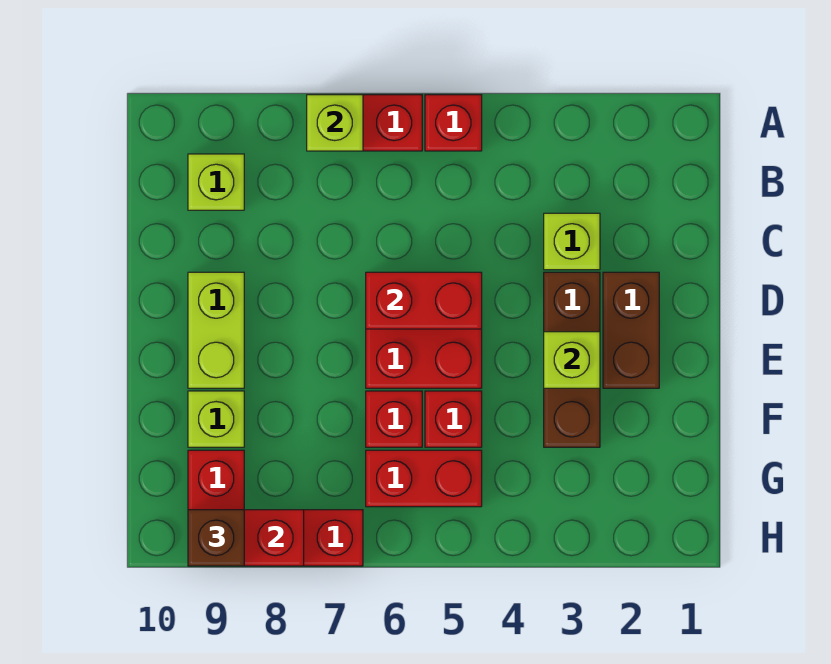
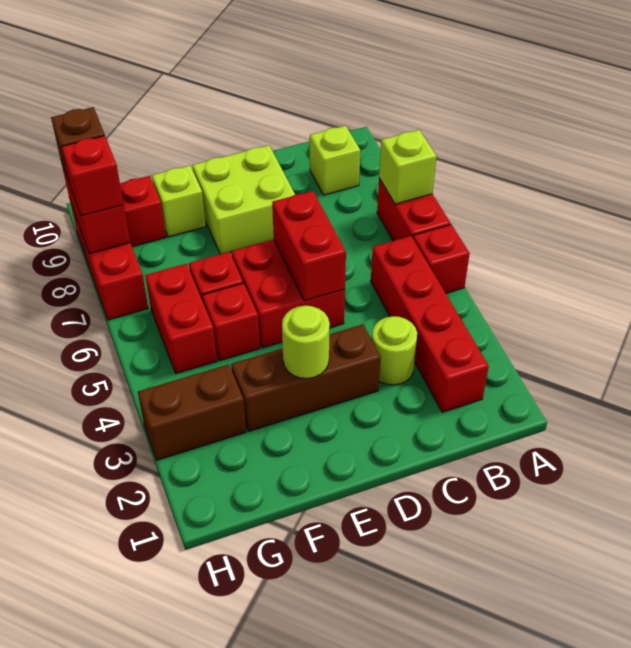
none -> red brick B2:B5 level 1
lime brick C3 level 1 -> lime round brick C3 level 1
brown brick D2:E2 level 1 -> brown brick G3:H3 level 1
lime brick D9:E9 level 1 -> lime brick D8:E9 level 1
lime brick E3 level 2 -> lime round brick E3 level 2
none -> red brick H8 level 3

